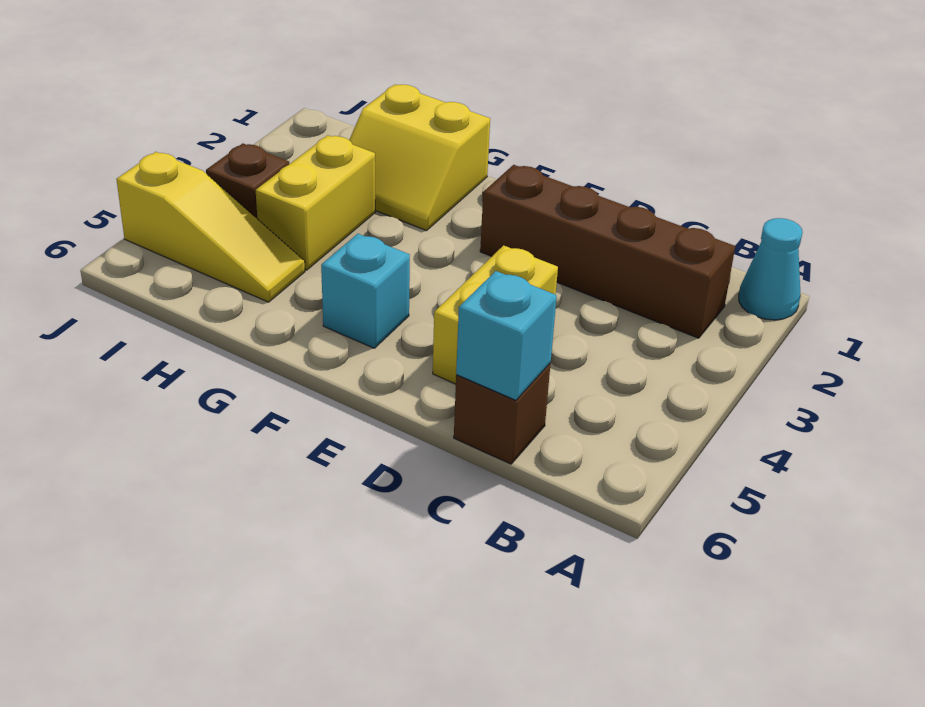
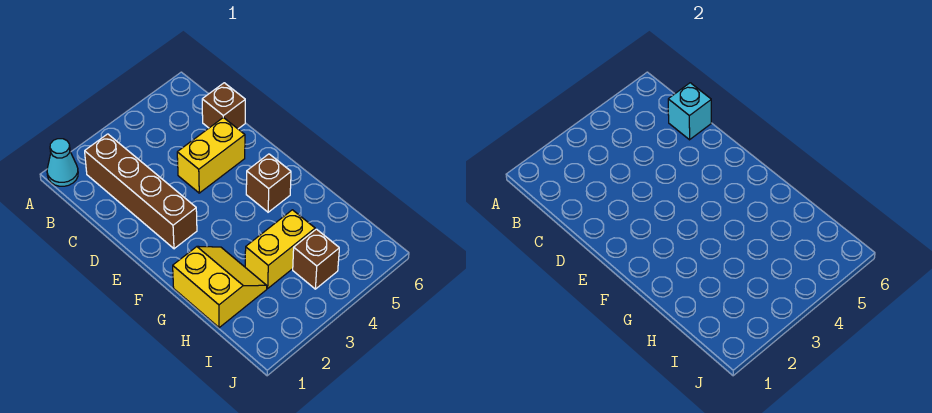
cyan brick F5 level 1 -> brown brick F5 level 1
yellow slope H5:J5 level 1 top J -> none

